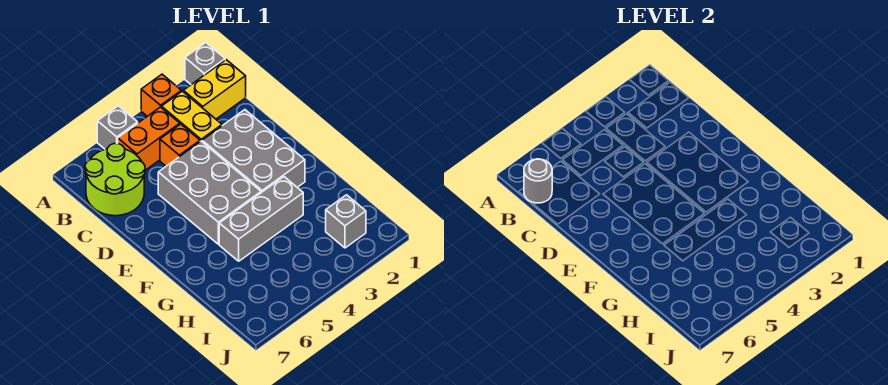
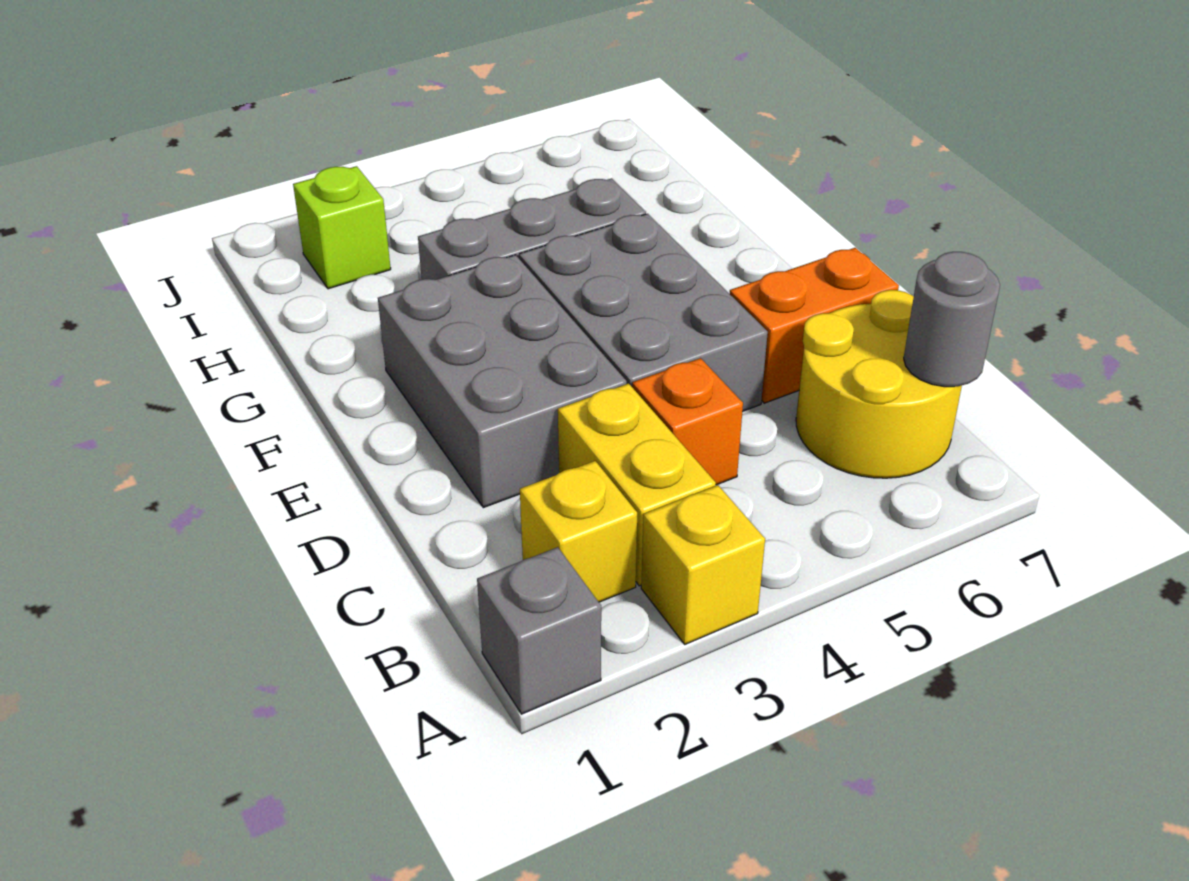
orange brick A3 level 1 -> yellow brick A3 level 1
grey brick A5 level 1 -> none
yellow brick B1:B2 level 1 -> yellow brick B2 level 1
orange brick B4:B5 level 1 -> orange brick D6:D7 level 1
lime round brick B6:C7 level 1 -> yellow round brick B6:C7 level 1
grey brick I2 level 1 -> lime brick I2 level 1

